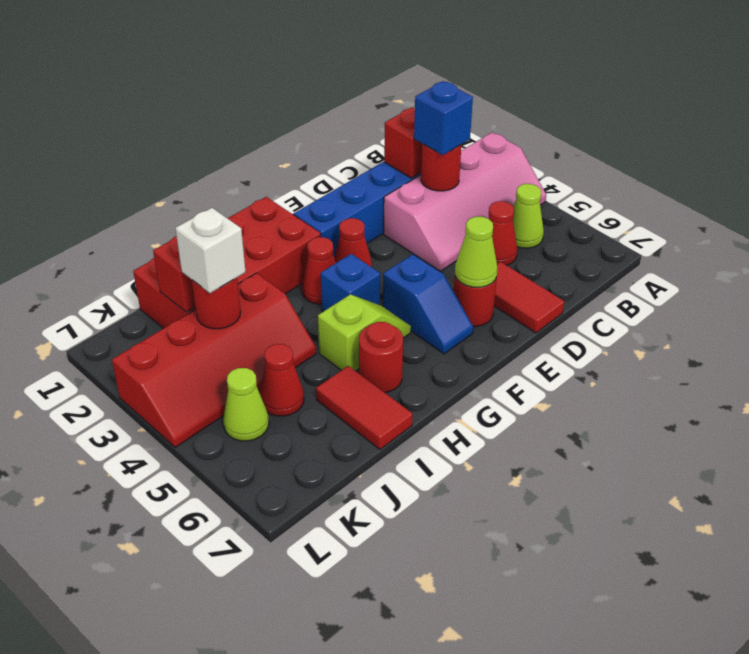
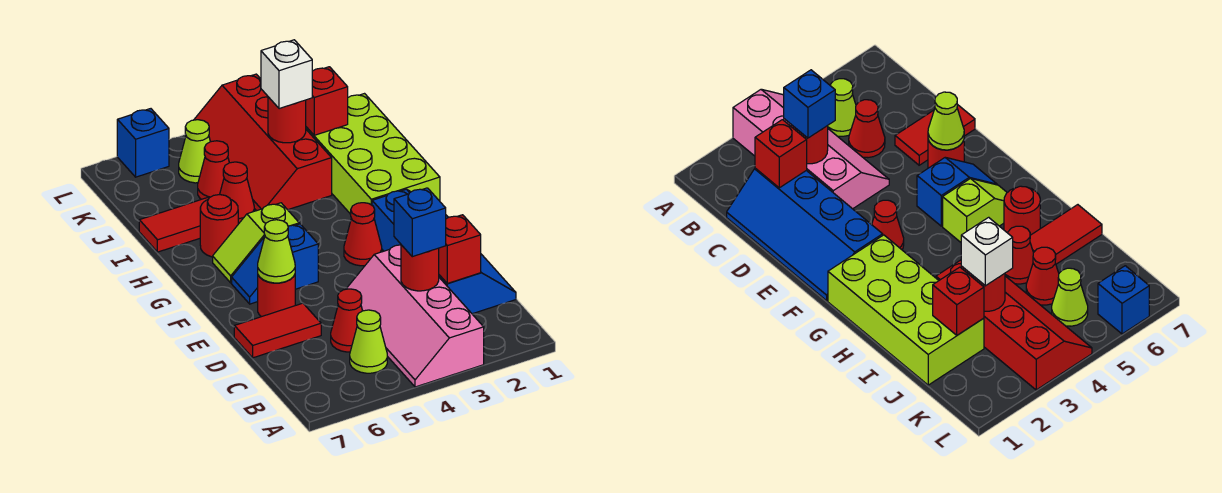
red brick G1:J2 level 1 -> lime brick G1:J2 level 1
red cone G3 level 1 -> red cone I5 level 1
blue brick G4 level 1 -> blue brick L6 level 1
lime slope G5:H5 level 1 top H -> lime slope G5:G6 level 1 top 5

